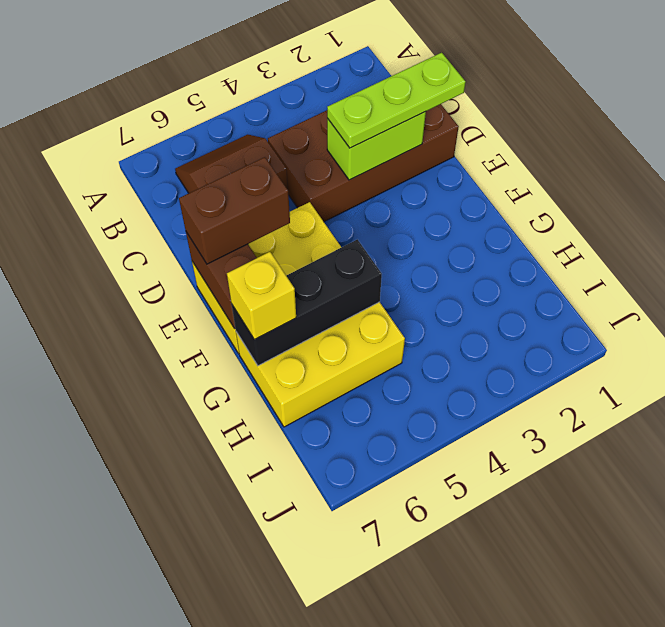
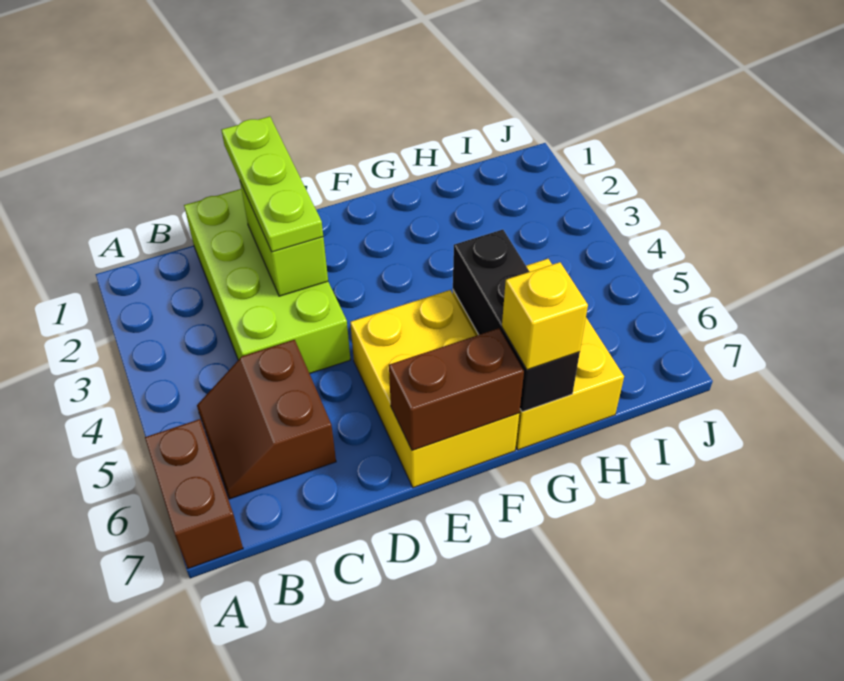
brown brick C1:D4 level 1 -> lime brick C1:D4 level 1
brown brick E6:E7 level 3 -> brown brick A6:A7 level 1

